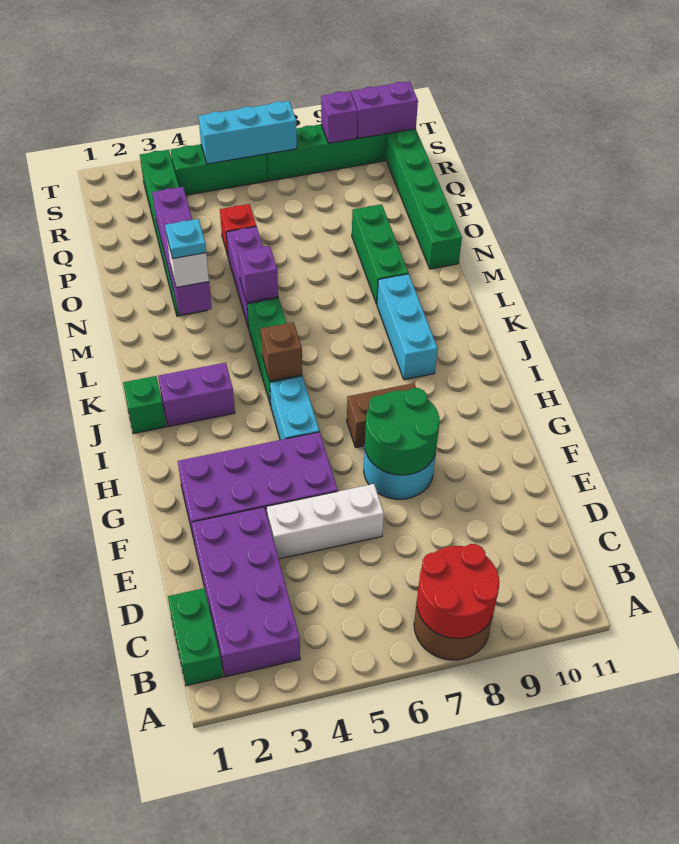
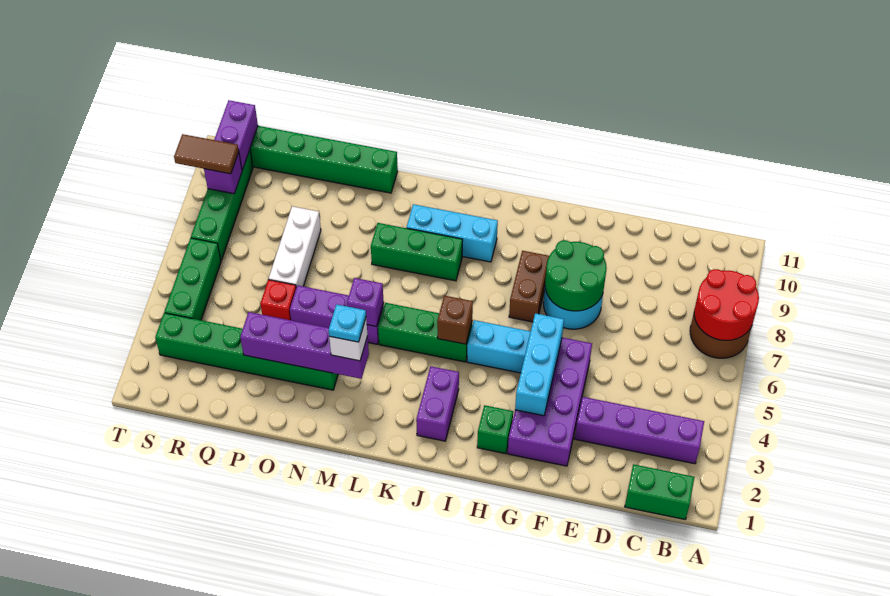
purple brick B2:E3 level 1 -> purple brick B3:E3 level 1
white brick E4:E6 level 1 -> white brick P6:P8 level 1
green brick J1 level 1 -> green brick H2 level 1
green brick M9:O9 level 1 -> green brick K8:M8 level 1
cyan brick S5:S7 level 2 -> cyan brick G3:G5 level 2
none -> brown tile S9:T9 level 3

